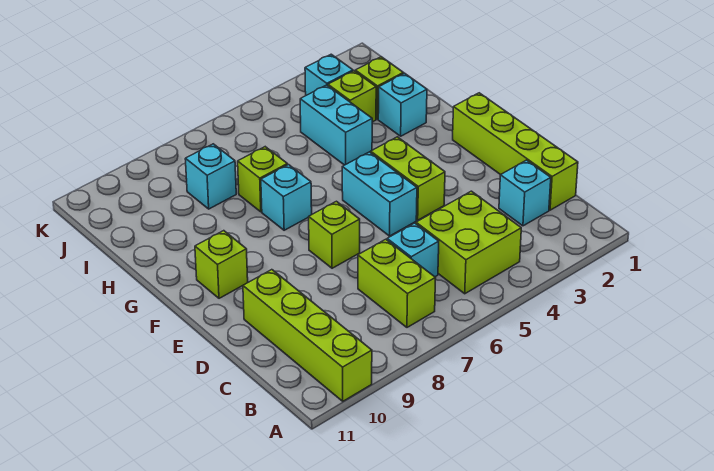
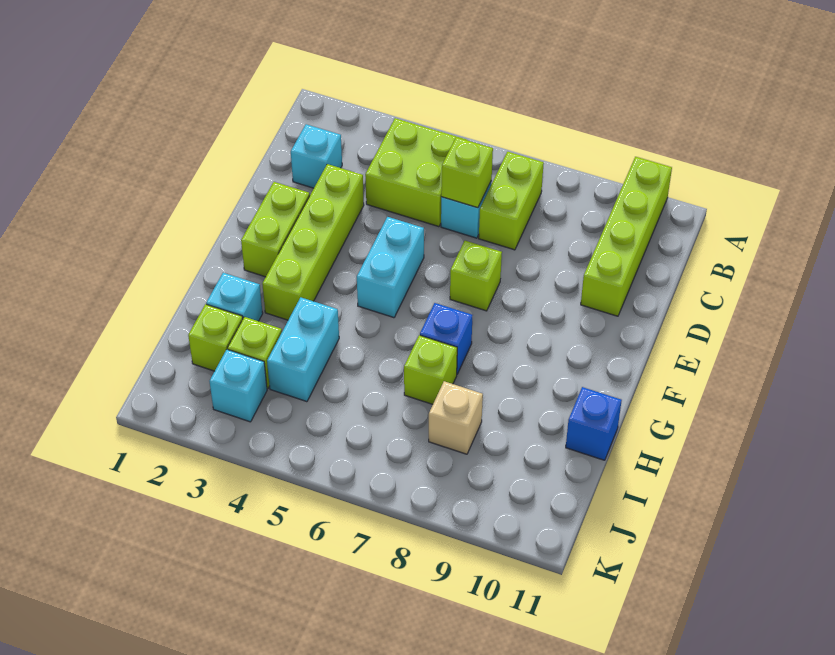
lime brick C1:F1 level 1 -> lime brick D3:G3 level 1
lime brick E4:F4 level 1 -> lime brick E2:F2 level 1
lime brick F10 level 1 -> lime brick C6 level 2
cyan brick G7 level 1 -> blue brick G7 level 1
none -> blue brick H11 level 1
cyan brick I8 level 1 -> tan brick I8 level 1

